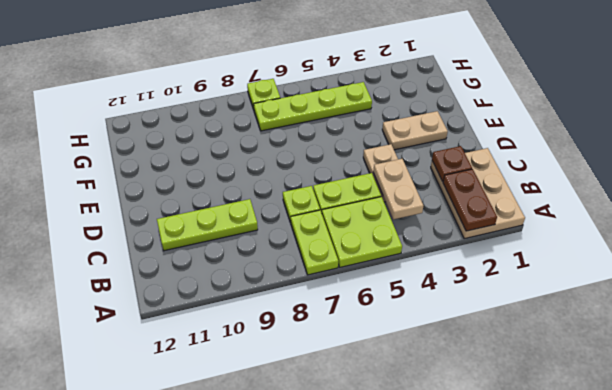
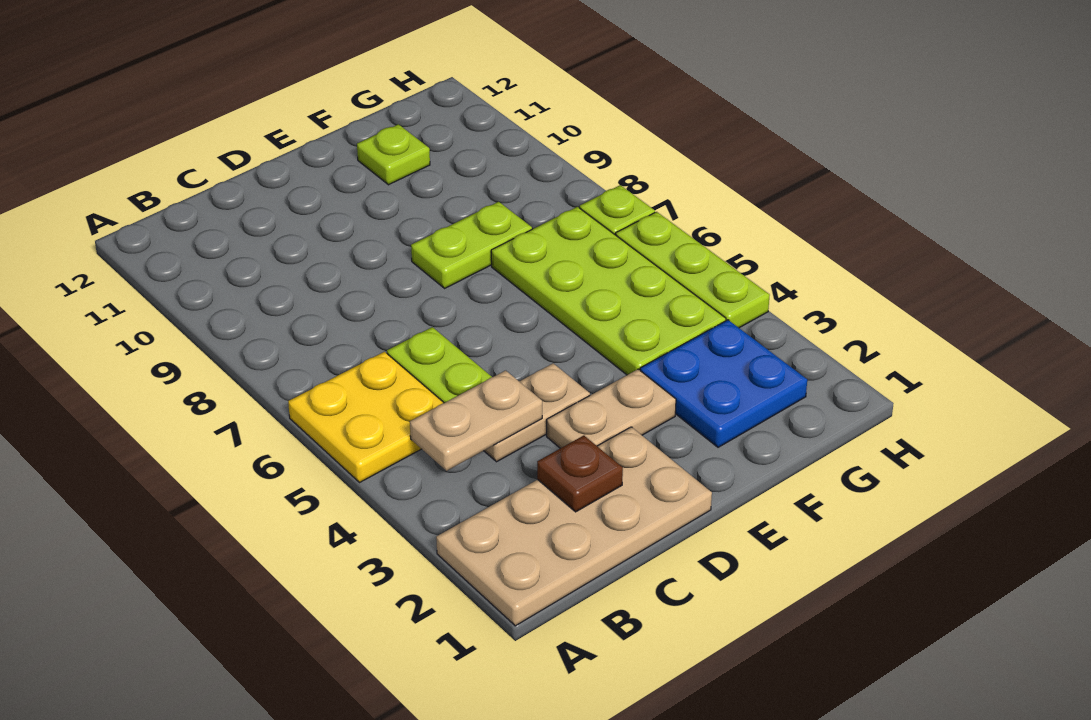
tan plate A1:C2 level 1 -> tan plate A1:D2 level 1
brown plate A2:B2 level 2 -> none
lime plate A5:B6 level 1 -> yellow plate A5:B6 level 1
lime plate A7:B7 level 1 -> lime plate E8:F8 level 1
lime plate C7 level 1 -> lime plate F11 level 1
lime plate C9:C11 level 1 -> lime plate H4:H6 level 1
tan plate E2:E3 level 1 -> tan plate D3:E3 level 1
none -> blue plate F2:G3 level 1
lime plate G4:G7 level 1 -> lime plate F4:G7 level 1

